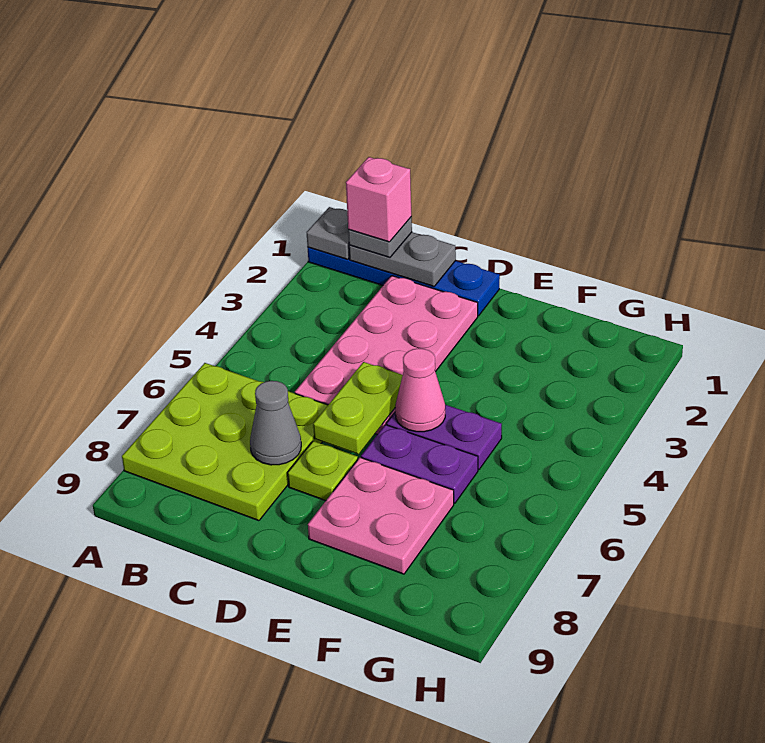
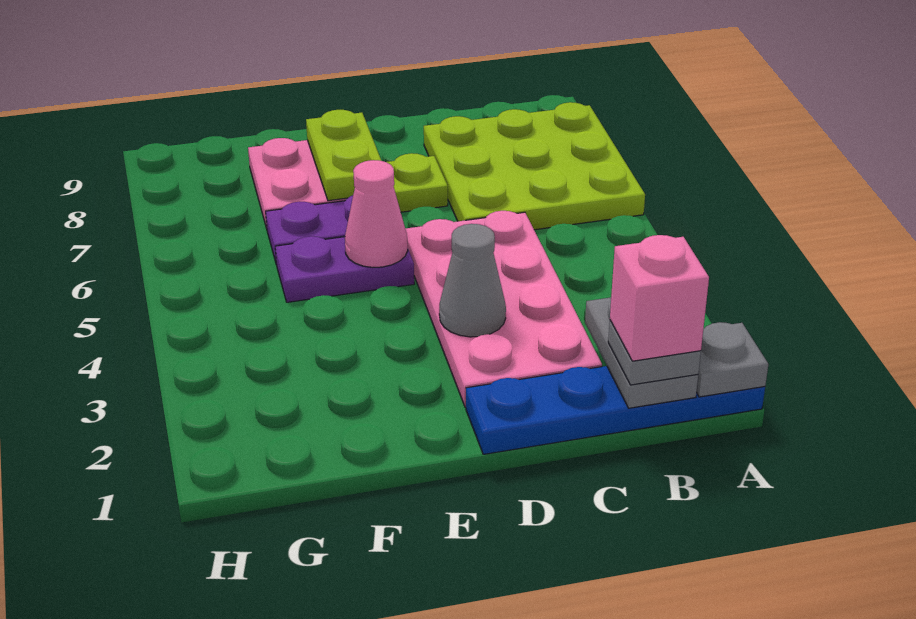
grey plate B1:C1 level 2 -> grey plate B1:B2 level 2
grey cone C7 level 2 -> grey cone D3 level 2
lime plate D5:D6 level 2 -> lime plate E7:E8 level 2

